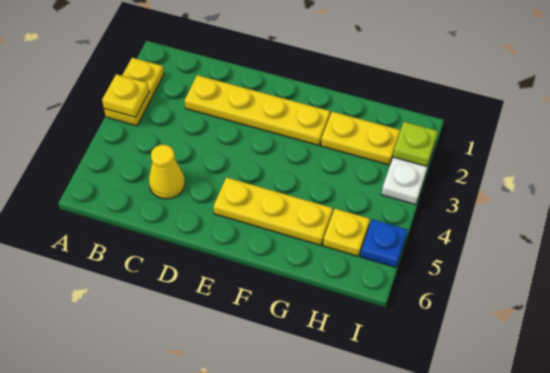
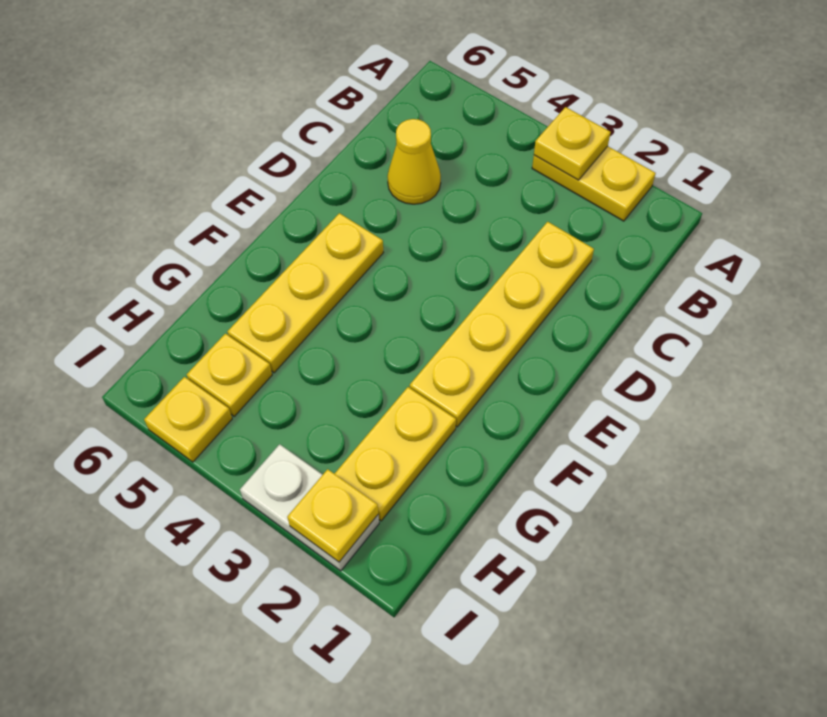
lime plate I2 level 2 -> yellow plate I2 level 2
blue plate I5 level 1 -> yellow plate I5 level 1

